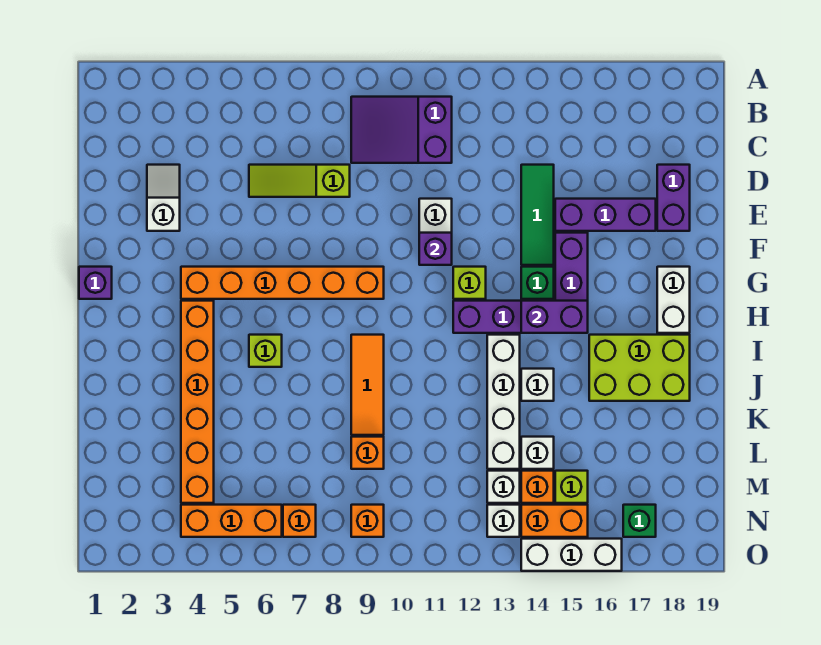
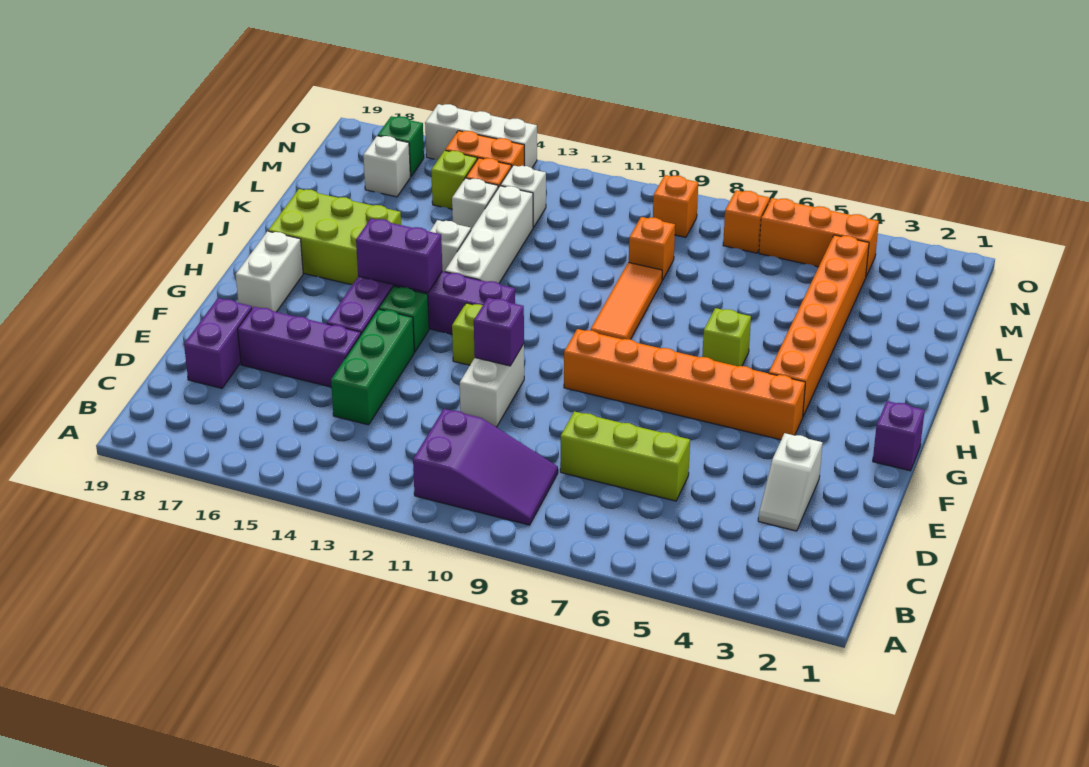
lime slope D6:D8 level 1 top 8 -> lime brick D6:D8 level 1
green tile D14:F14 level 1 -> green brick D14:F14 level 1
white brick N13 level 1 -> white brick M17 level 1

